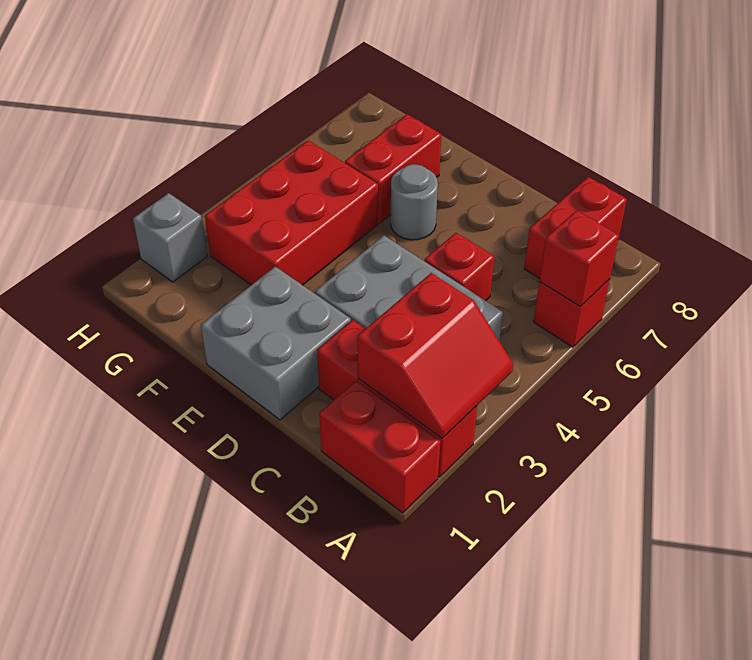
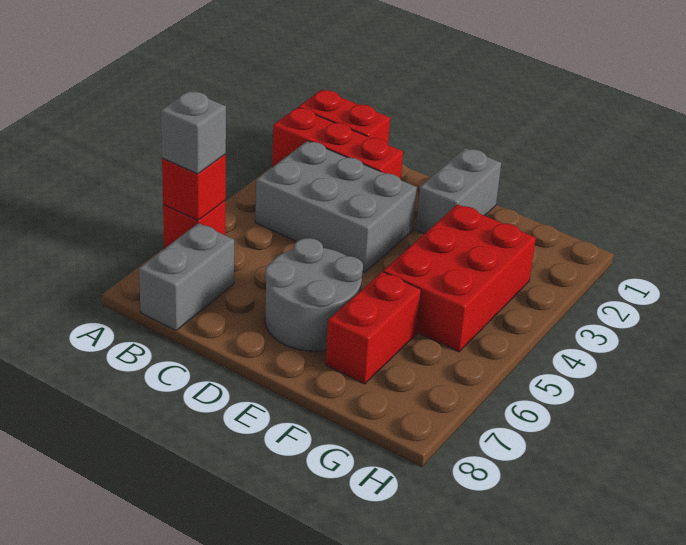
red slope A2:B3 level 2 top B -> none
red brick B7:B8 level 1 -> grey brick B7:B8 level 1
red brick C5 level 1 -> none
grey brick D1:E2 level 1 -> grey brick E1:E2 level 1
grey round brick E6 level 1 -> grey round brick D6:E7 level 1
grey brick H2 level 1 -> grey brick A6 level 3

